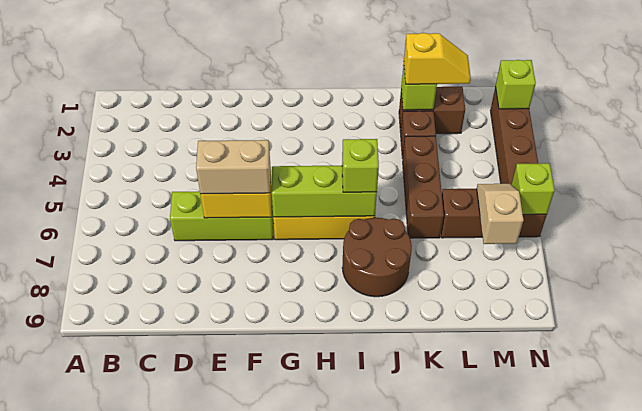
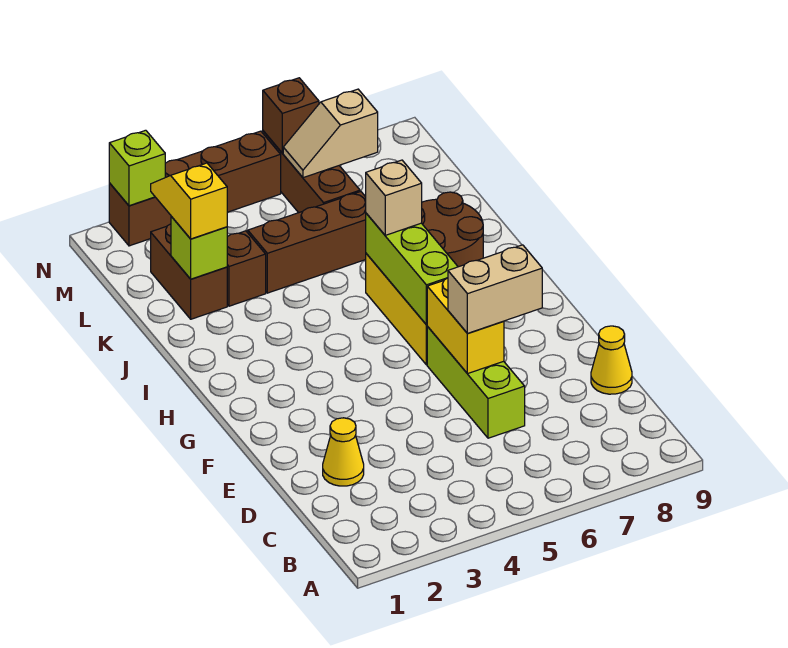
none -> yellow cone D2 level 1
none -> yellow cone D9 level 1
tan brick E6:F6 level 3 -> tan brick E6:E7 level 3
lime brick I6 level 3 -> tan brick I6 level 3
lime brick N6 level 2 -> brown brick N6 level 2

